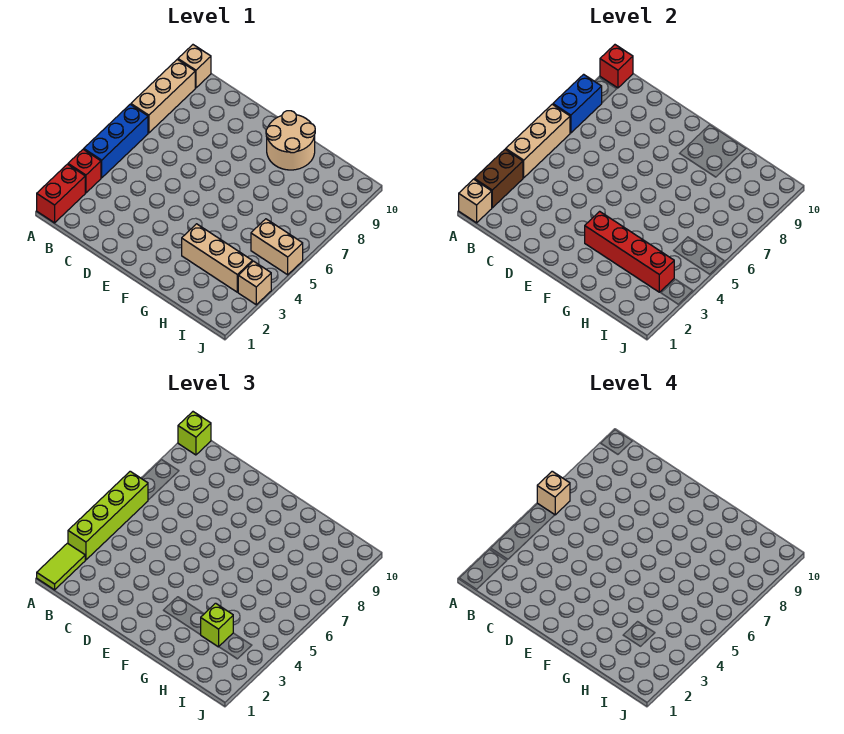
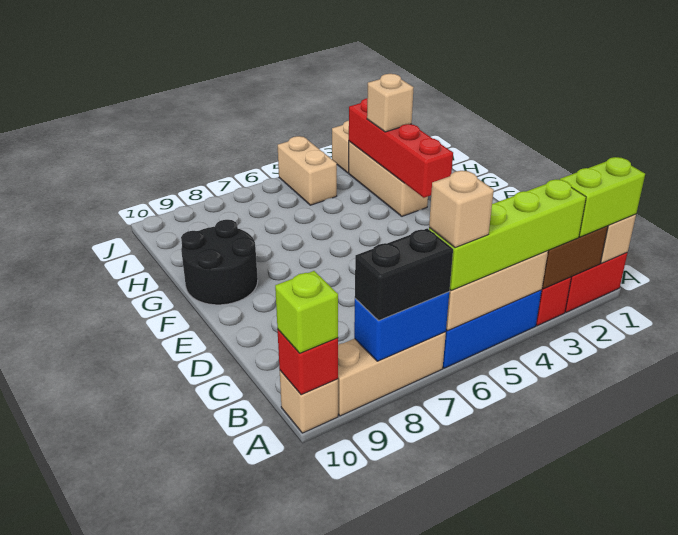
lime tile A1:A2 level 3 -> lime brick A1:A2 level 3
none -> black brick A7:A8 level 3
tan round brick F9:G10 level 1 -> black round brick F9:G10 level 1
lime brick H3 level 3 -> tan brick H3 level 3

